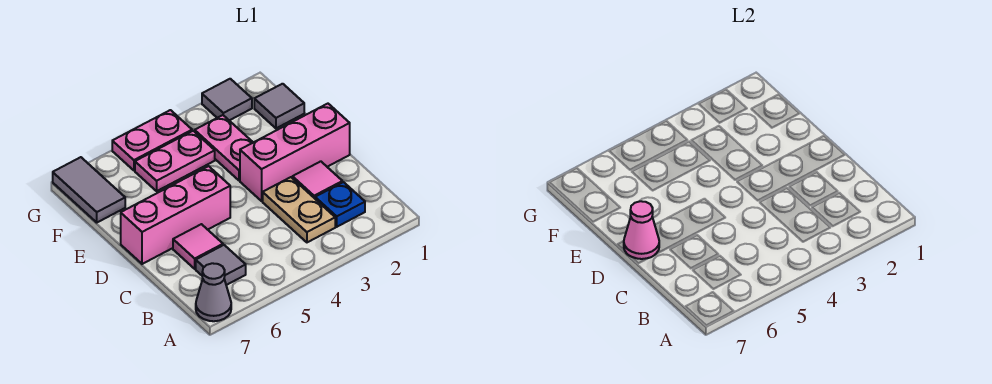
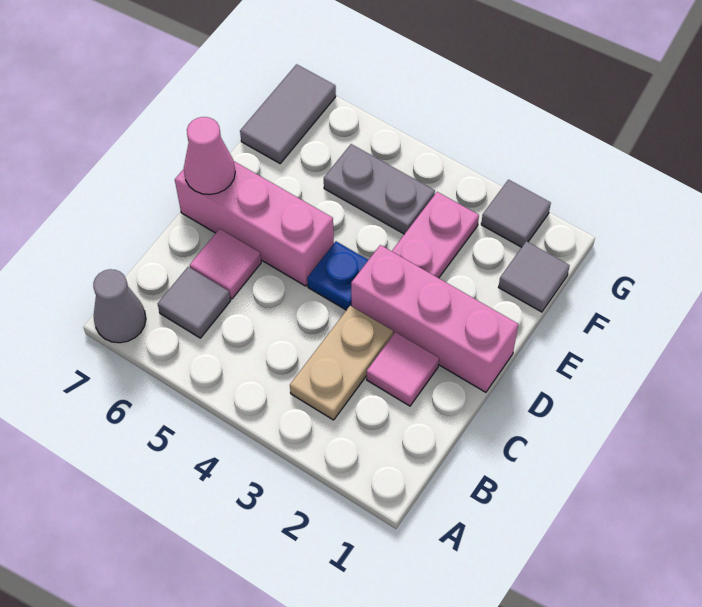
blue plate B2 level 1 -> blue plate D4 level 1
pink plate F4:F5 level 1 -> grey plate F4:F5 level 1
pink plate G4:G5 level 1 -> none

